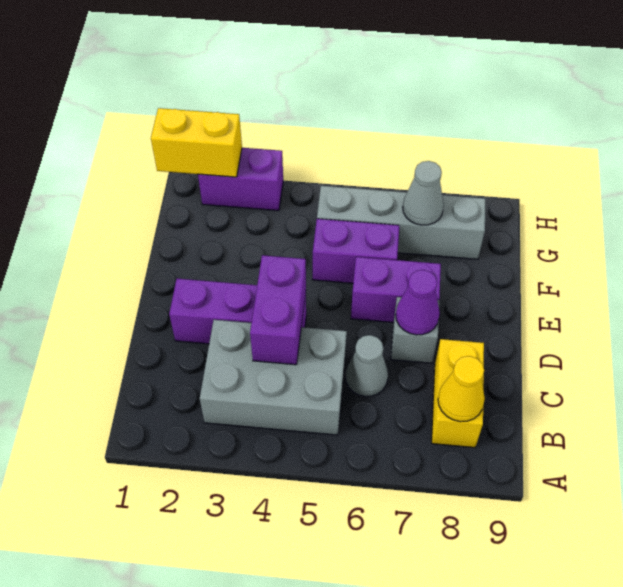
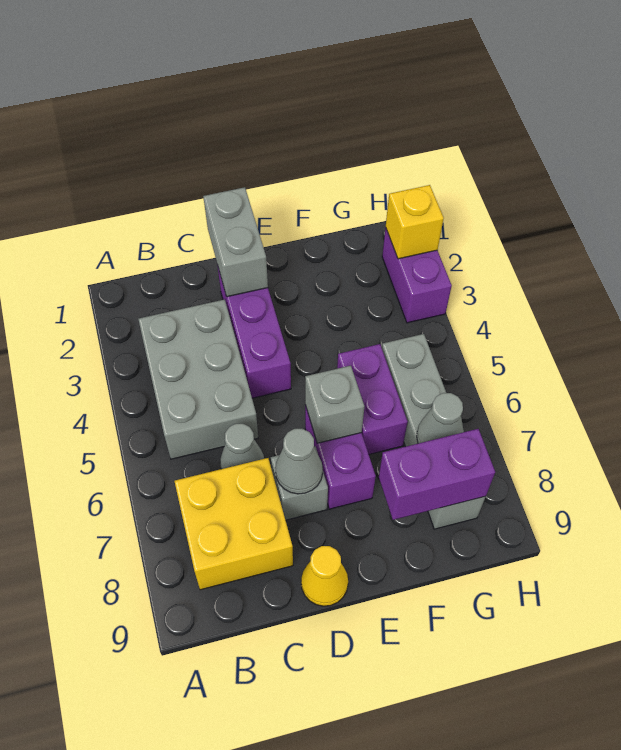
yellow brick B8:C8 level 1 -> yellow brick B7:C8 level 1
yellow cone B8 level 2 -> yellow cone D9 level 1
purple brick C4:D4 level 2 -> purple brick F8:G8 level 2
none -> grey brick D1:D2 level 2
purple cone D7 level 2 -> grey cone D7 level 2
none -> grey brick E6 level 2
yellow brick H1:H2 level 2 -> yellow brick H2 level 2

